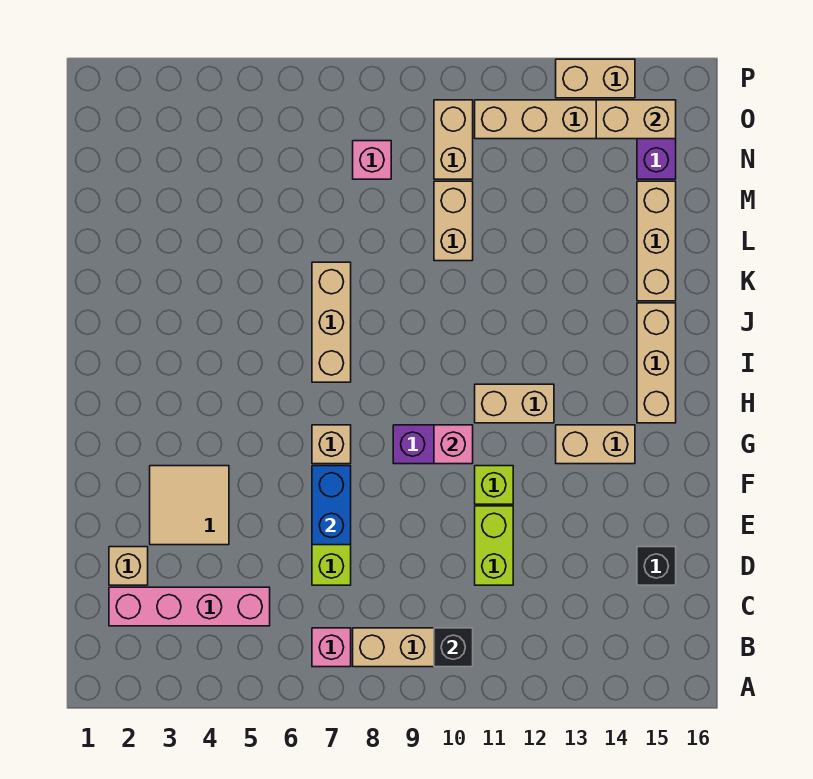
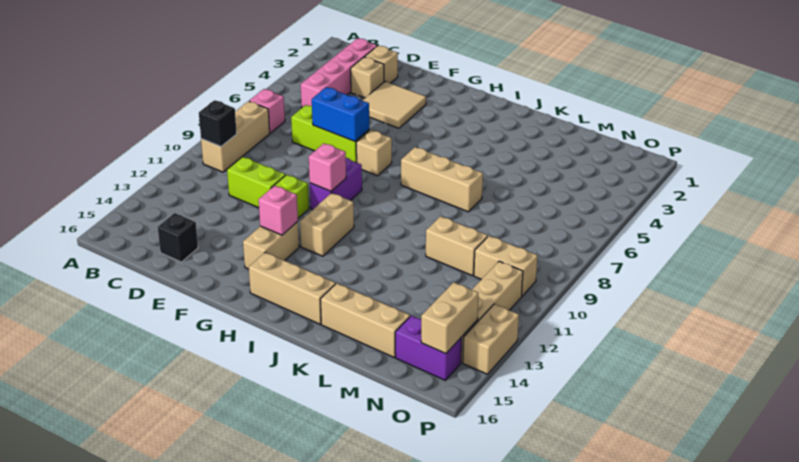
none -> tan brick D3 level 1
pink brick N8 level 1 -> pink brick G13 level 2

